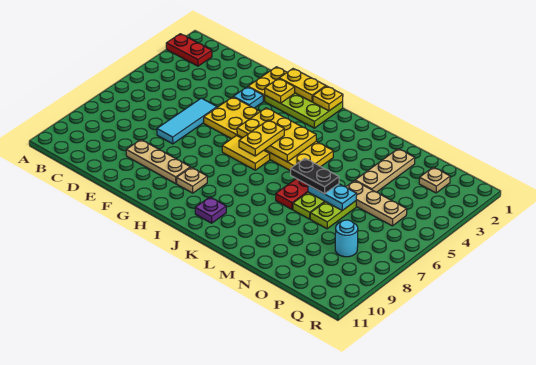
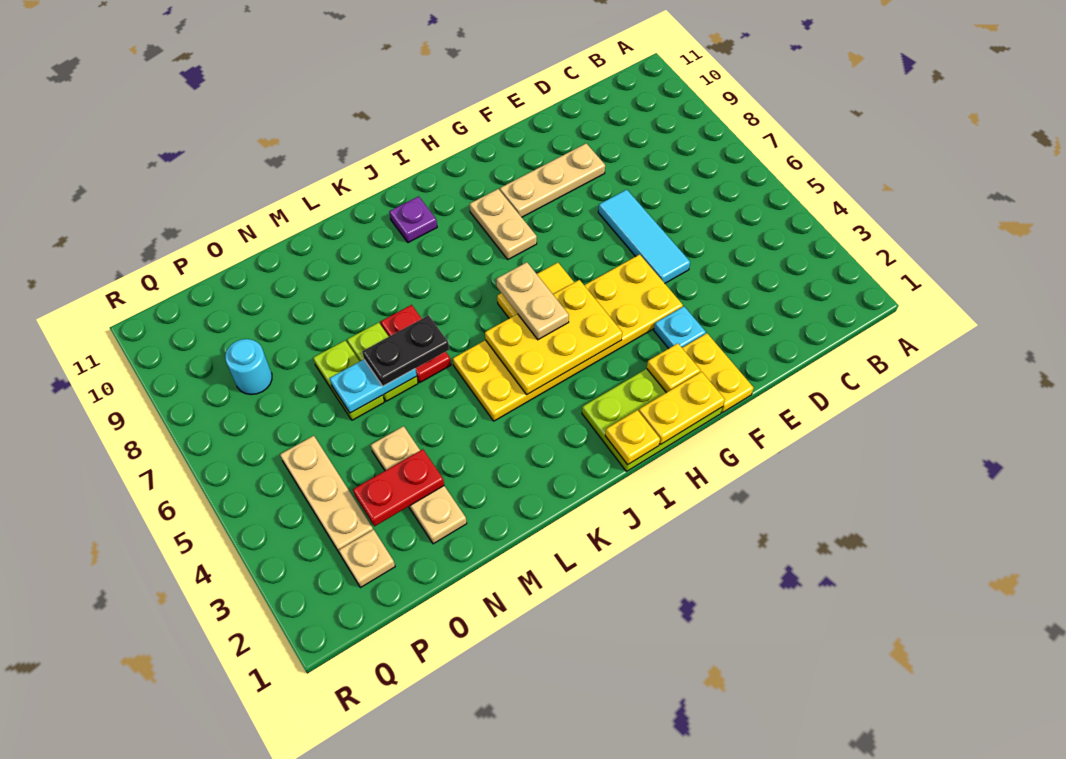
red plate A2:B2 level 1 -> red plate N3:O3 level 2
tan plate H9 level 1 -> tan plate H8:H9 level 1
yellow plate I5:I6 level 3 -> tan plate I5:I6 level 3
tan plate N5:P5 level 1 -> tan plate P3:P5 level 1

